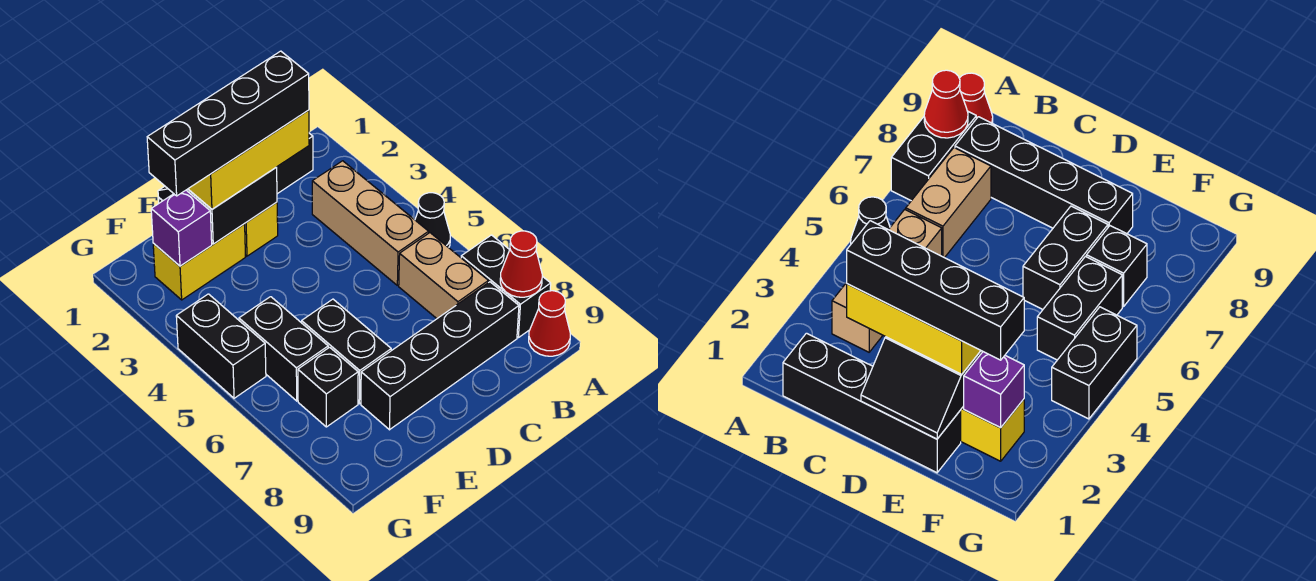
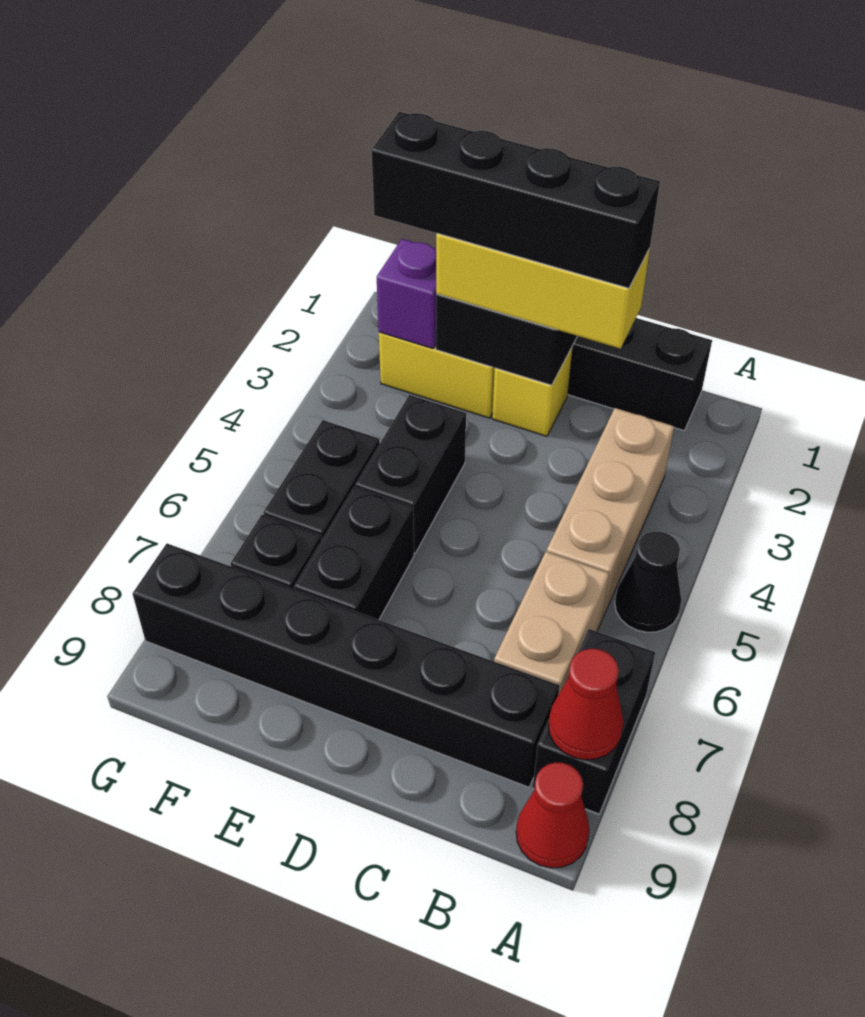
black brick B8:E8 level 1 -> black brick B8:G8 level 1
black brick G4:G5 level 1 -> black brick E4:E5 level 1

